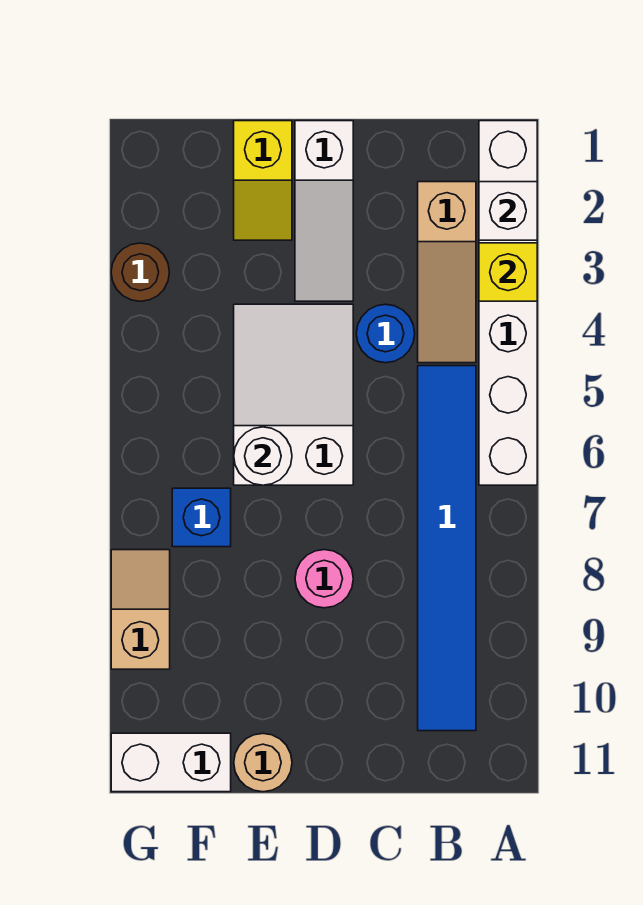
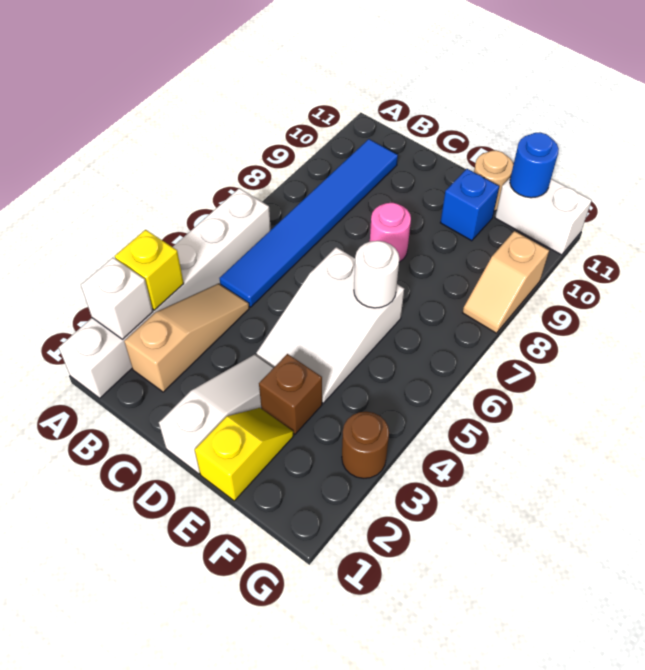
blue round brick C4 level 1 -> blue round brick F11 level 2
none -> brown brick E3 level 1
blue brick F7 level 1 -> blue brick E10 level 1

